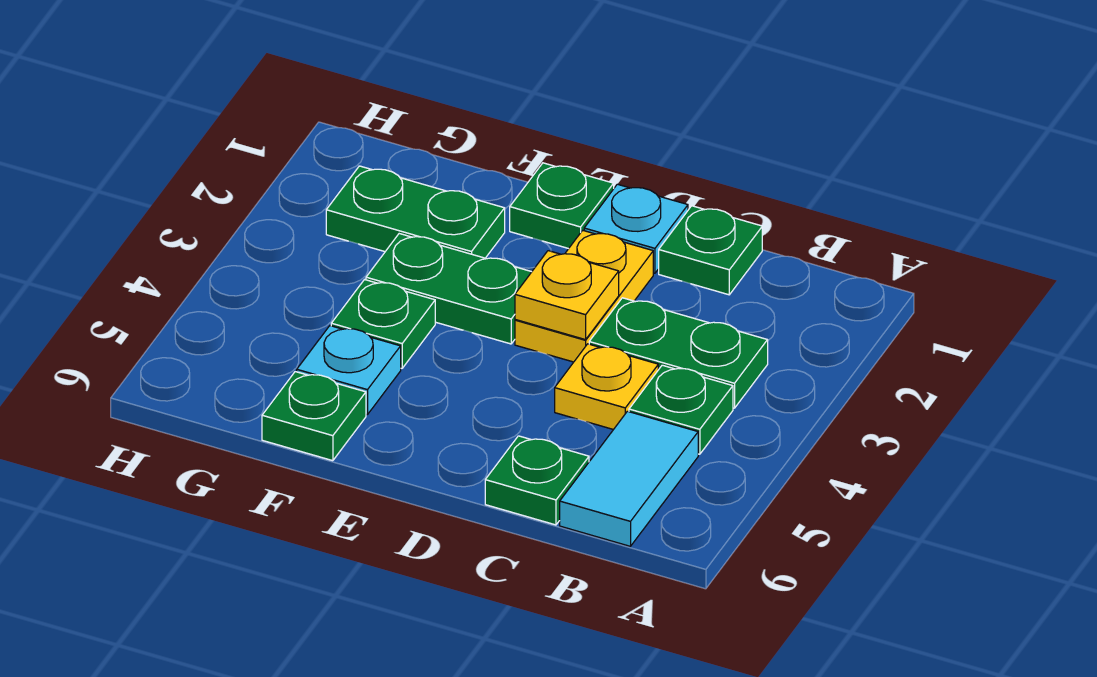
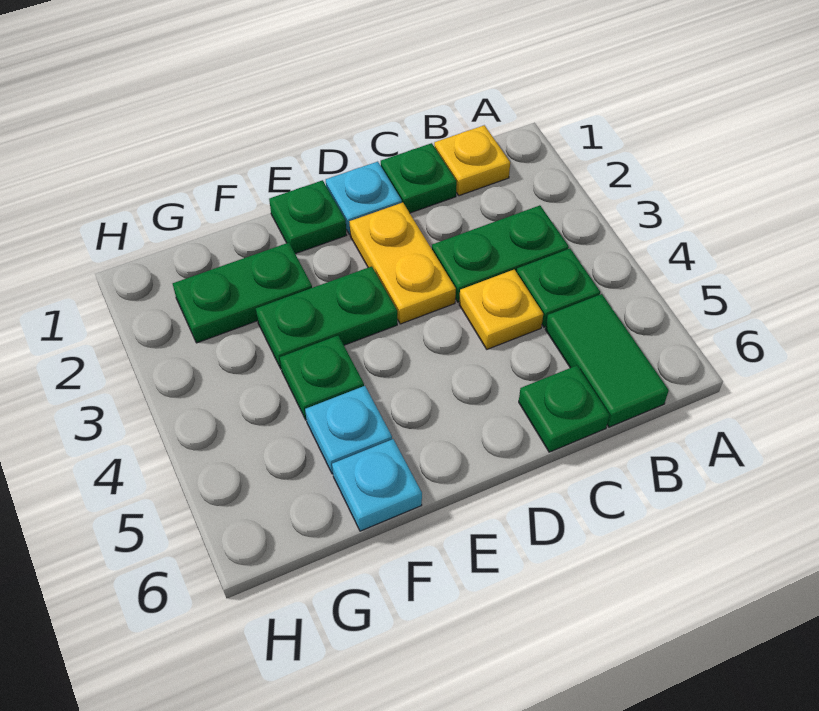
cyan tile B5:B6 level 1 -> green tile B5:B6 level 1
yellow plate D3 level 2 -> yellow plate B1 level 1
green plate F6 level 1 -> cyan plate F6 level 1

